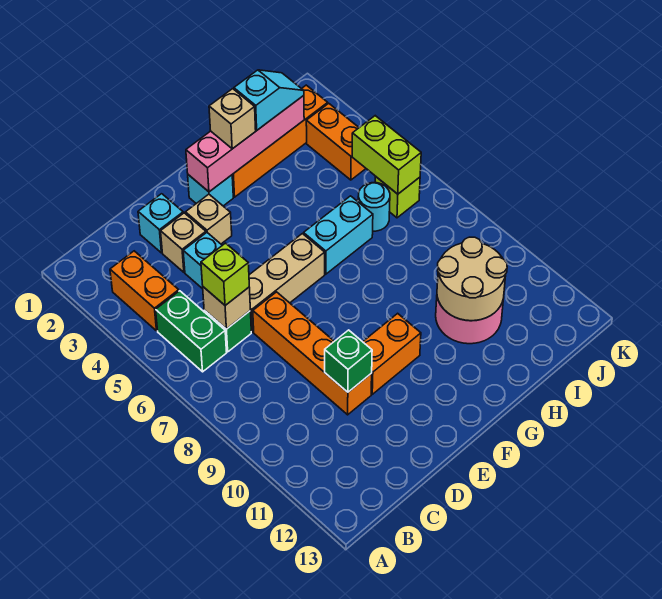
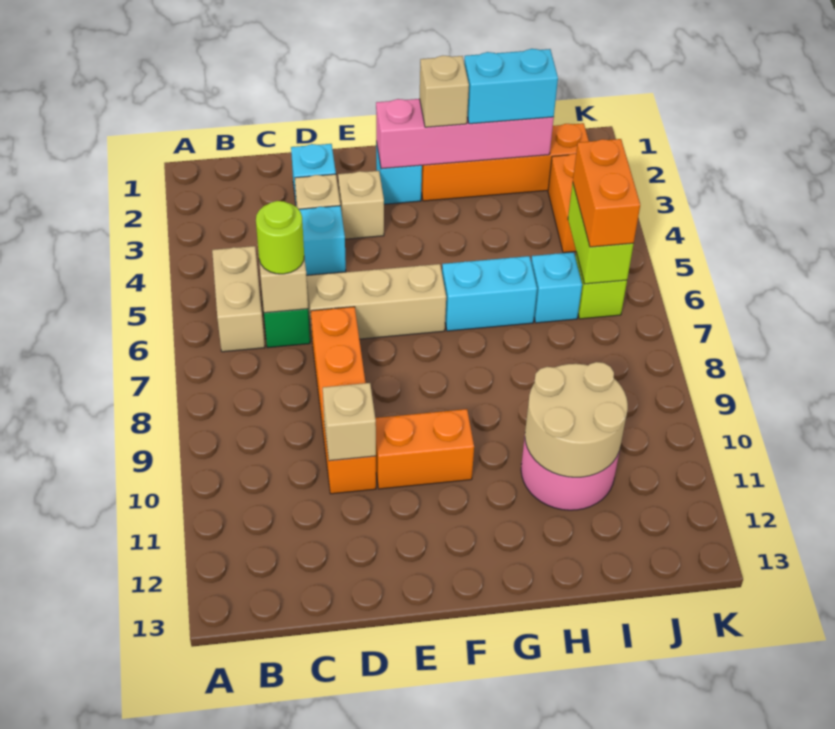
orange brick B3:B4 level 1 -> orange brick J5:J6 level 3
green brick B5:B6 level 1 -> tan brick B5:B6 level 1
lime brick C6 level 3 -> lime round brick C6 level 3
green brick D10 level 2 -> tan brick D10 level 2
cyan slope H2:I2 level 3 top H -> cyan brick H2:I2 level 3
cyan round brick I6 level 1 -> cyan brick I6 level 1

